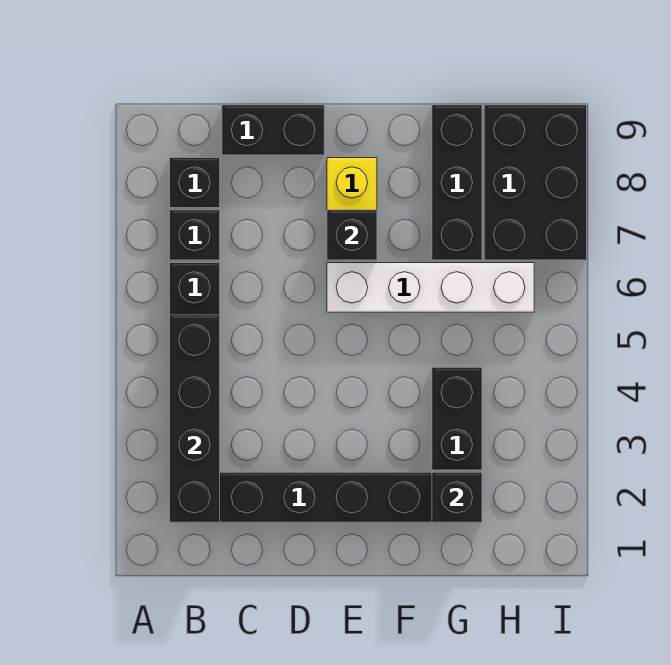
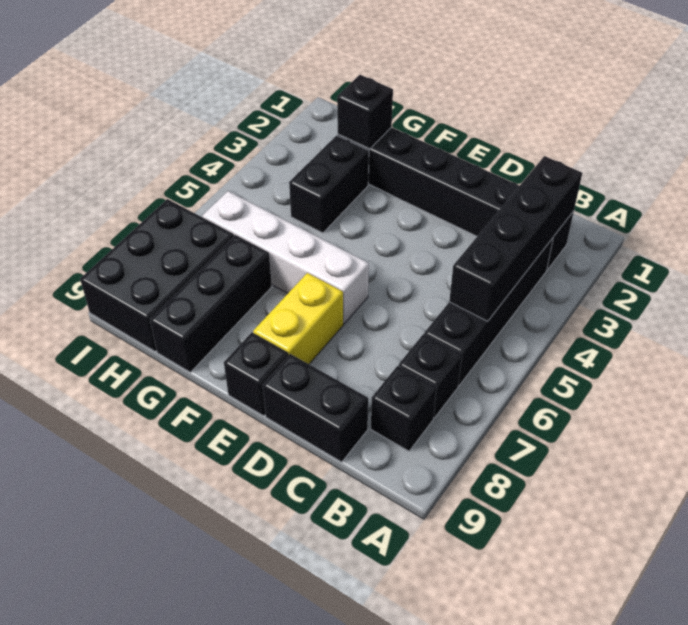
black brick E7 level 2 -> black brick E9 level 1

